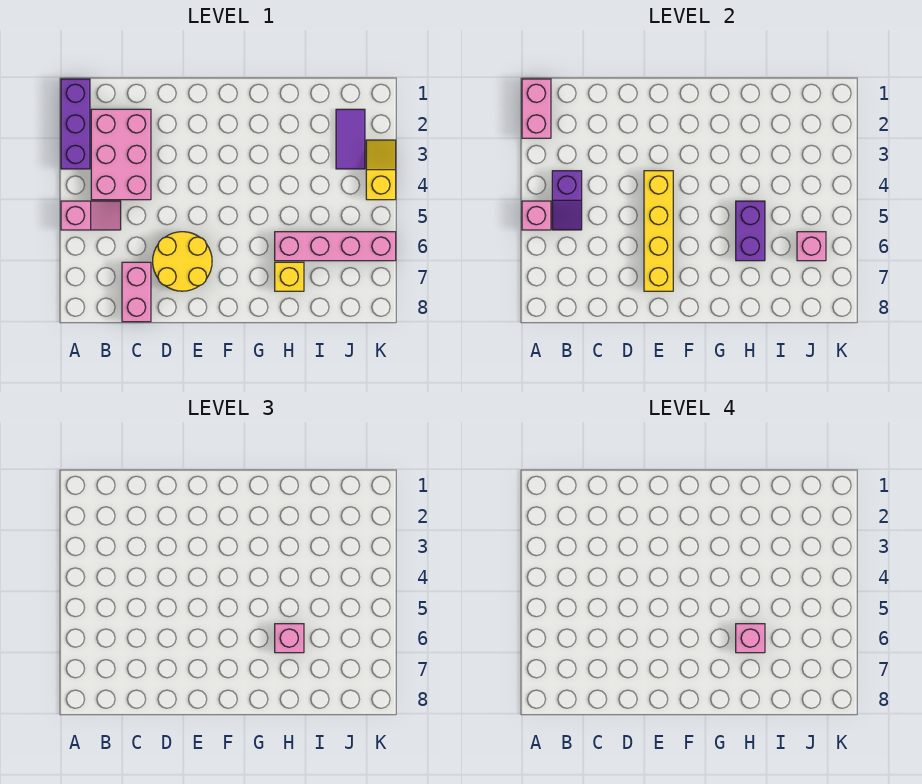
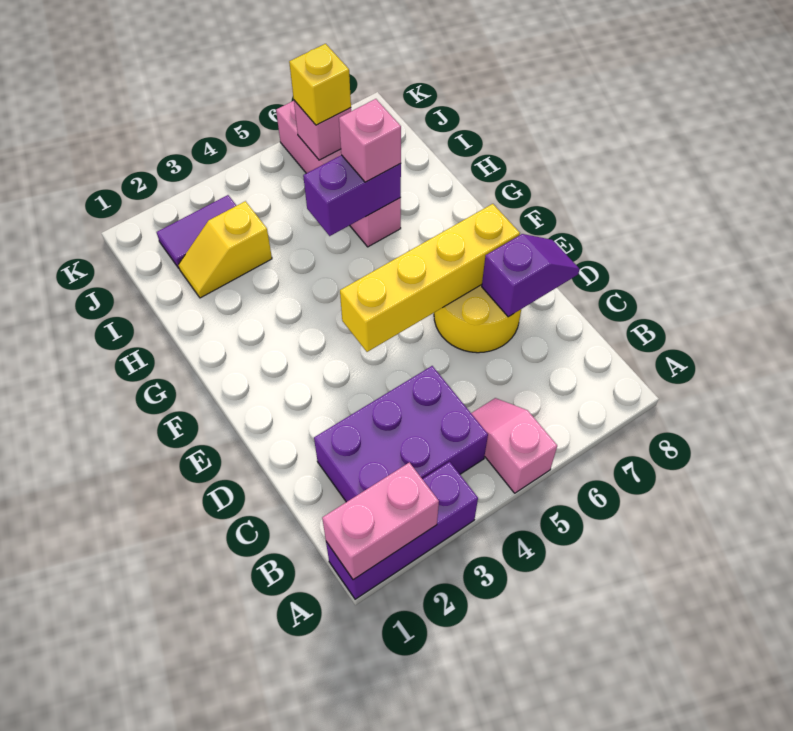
pink brick A5 level 2 -> none
pink brick B2:C4 level 1 -> purple brick B2:C4 level 1
purple slope B4:B5 level 2 top 4 -> purple slope D7:D8 level 2 top 7
pink brick C7:C8 level 1 -> none
pink brick H6 level 4 -> none
yellow brick H7 level 1 -> yellow brick J6 level 3
yellow slope K3:K4 level 1 top 4 -> yellow slope I2:I3 level 1 top 3

